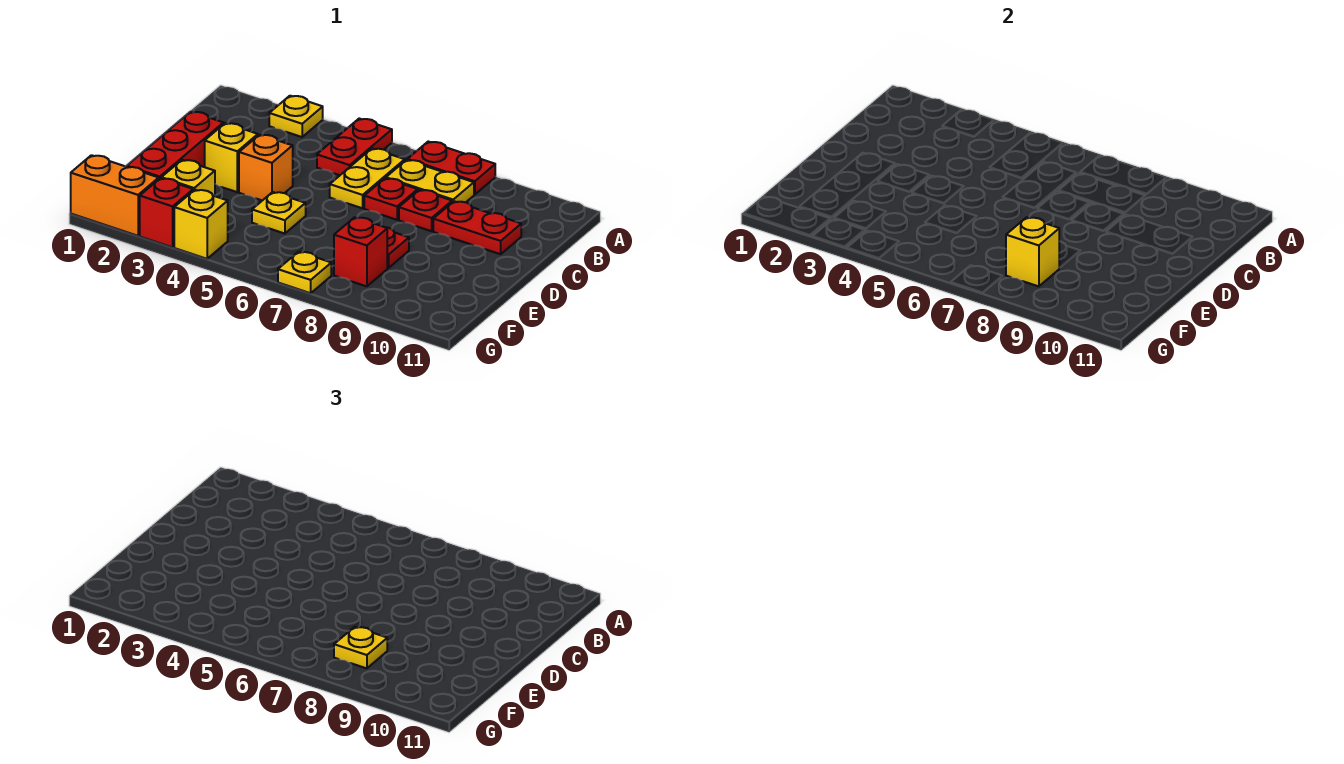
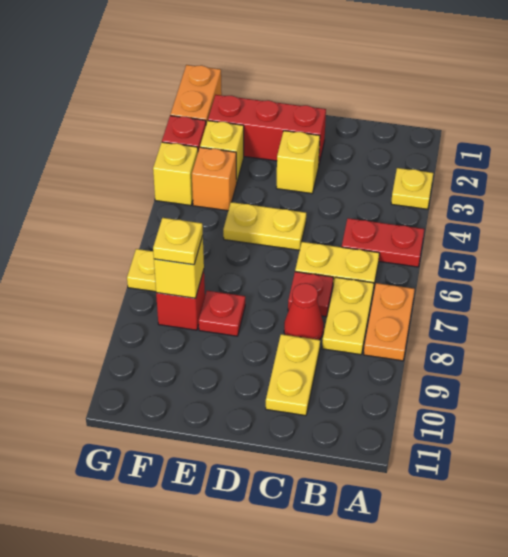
red plate A7:A8 level 1 -> orange plate A7:A8 level 1
red plate C8 level 1 -> red cone C8 level 1
red plate C9:C10 level 1 -> yellow plate C9:C10 level 1
orange brick D4 level 1 -> orange brick F4 level 1
yellow plate E5 level 1 -> yellow plate D5:E5 level 1

